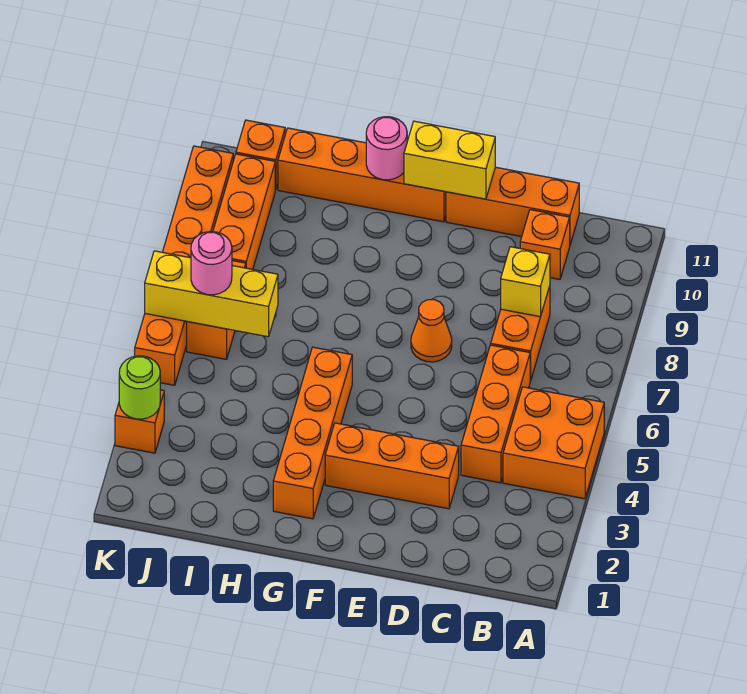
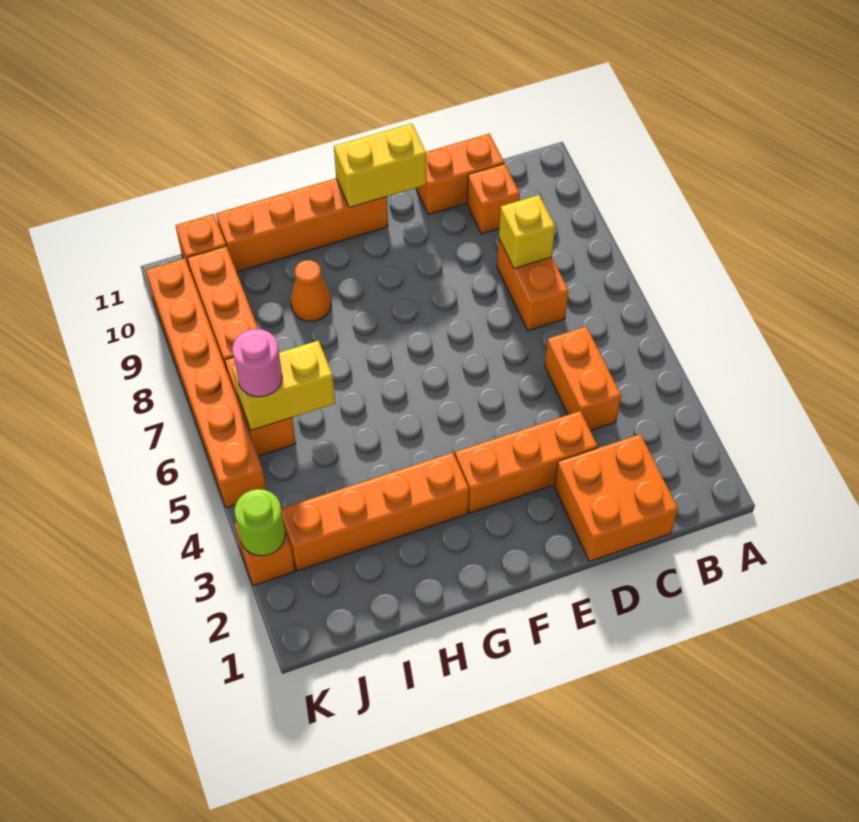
orange brick A4:B5 level 1 -> orange brick C1:D2 level 1
orange brick C4:C6 level 1 -> orange brick C4:C5 level 1
orange brick C11:E11 level 1 -> orange brick C11:D11 level 1
orange cone E7 level 1 -> orange cone H9 level 1
orange brick G2:G5 level 1 -> orange brick G3:J3 level 1
pink round brick G11 level 2 -> none
yellow brick I6:K6 level 2 -> yellow brick I6:J6 level 2

